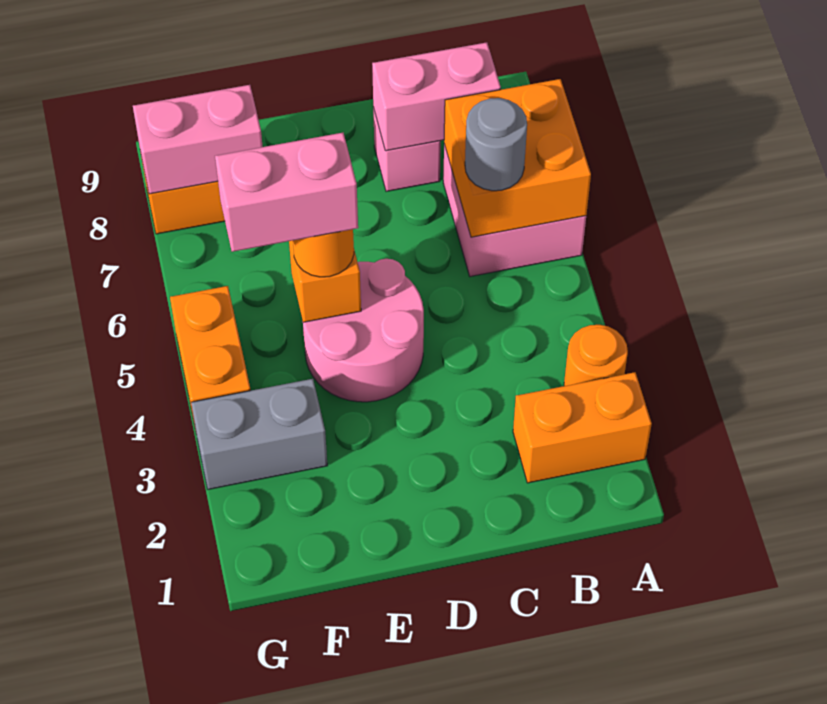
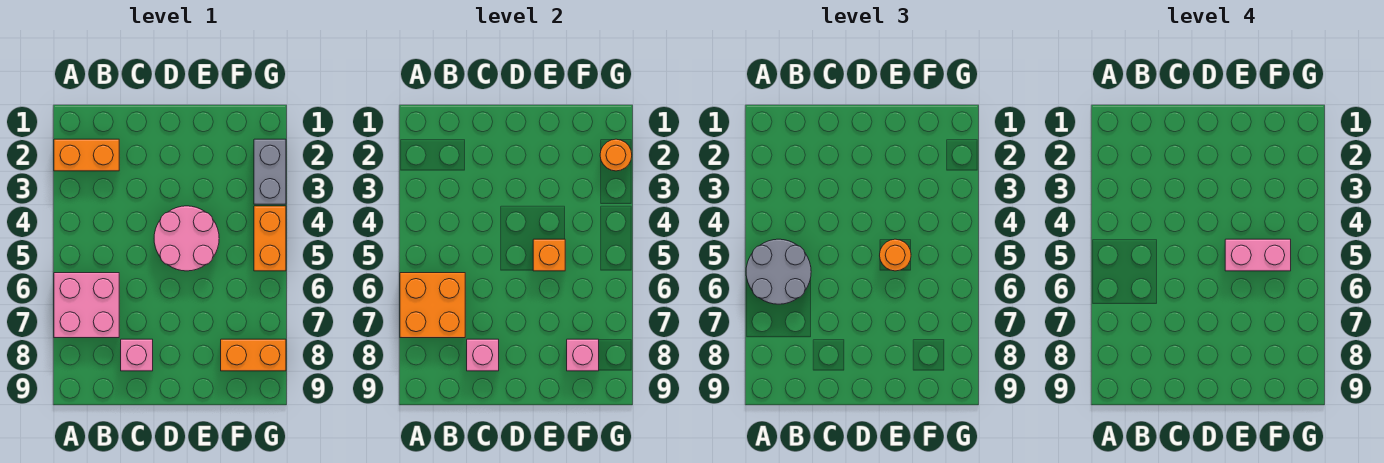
orange round brick A3 level 1 -> orange round brick G2 level 2
grey round brick B6 level 3 -> grey round brick A5:B6 level 3
pink brick B8:C8 level 2 -> pink brick C8 level 2
grey brick F3:G3 level 1 -> grey brick G2:G3 level 1
pink brick F8:G8 level 2 -> pink brick F8 level 2

